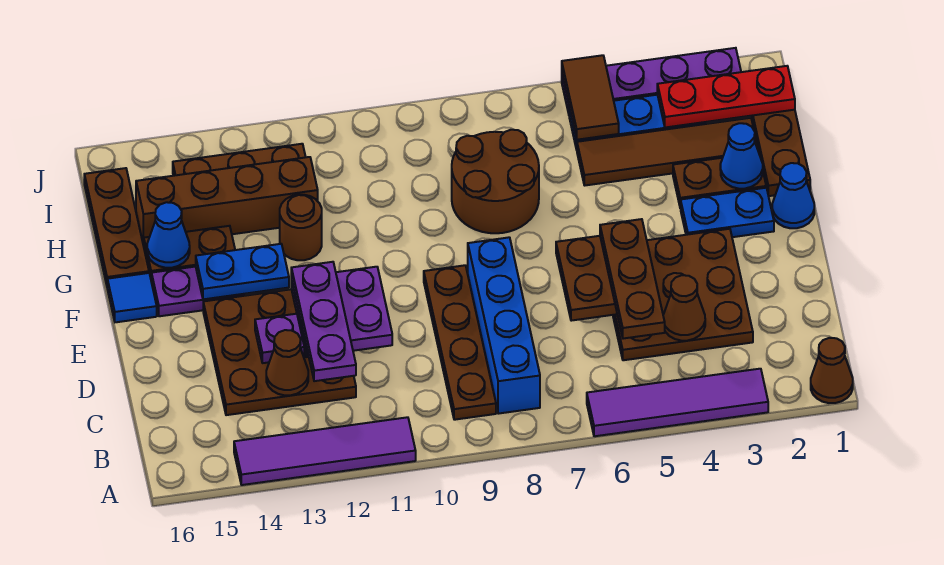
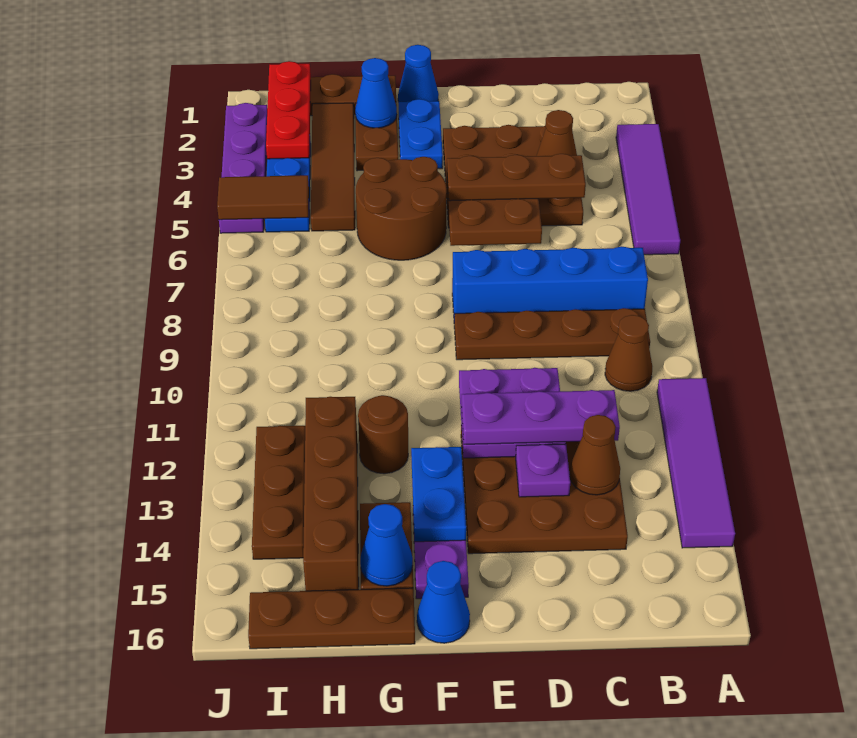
brown cone A1 level 1 -> brown cone B10 level 1
blue tile F16 level 1 -> blue cone F16 level 1
brown round brick G7:H8 level 1 -> brown round brick F5:G6 level 1

